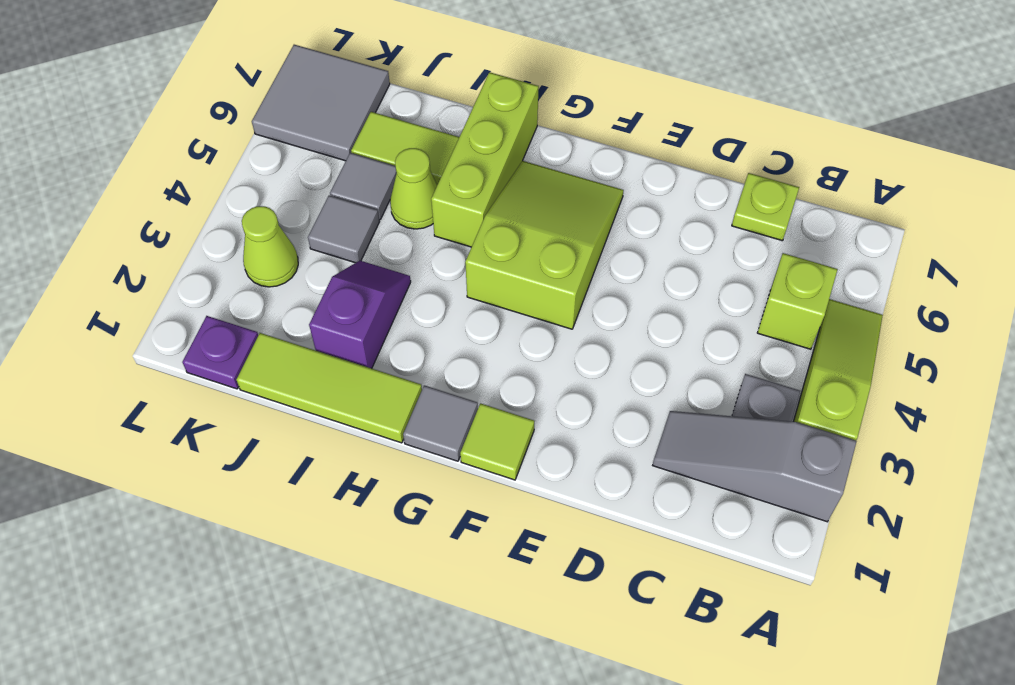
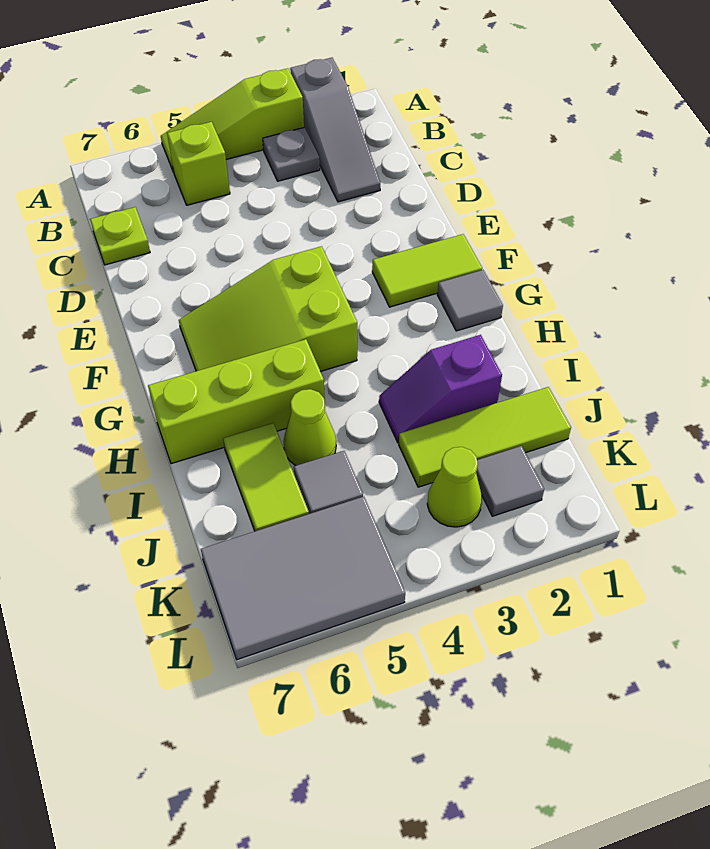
lime tile F1 level 1 -> lime tile F1:F2 level 1
lime tile H1:J1 level 1 -> lime tile J1:J3 level 1
grey tile J4 level 1 -> grey tile K2 level 1
purple plate K1 level 1 -> none
grey tile K6:L7 level 1 -> grey tile K5:L7 level 1

